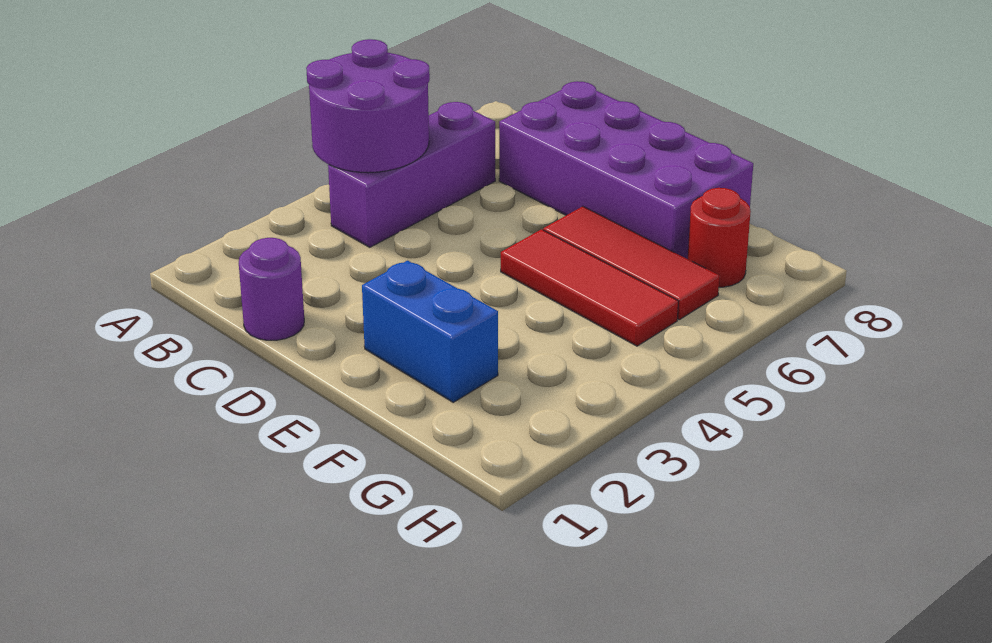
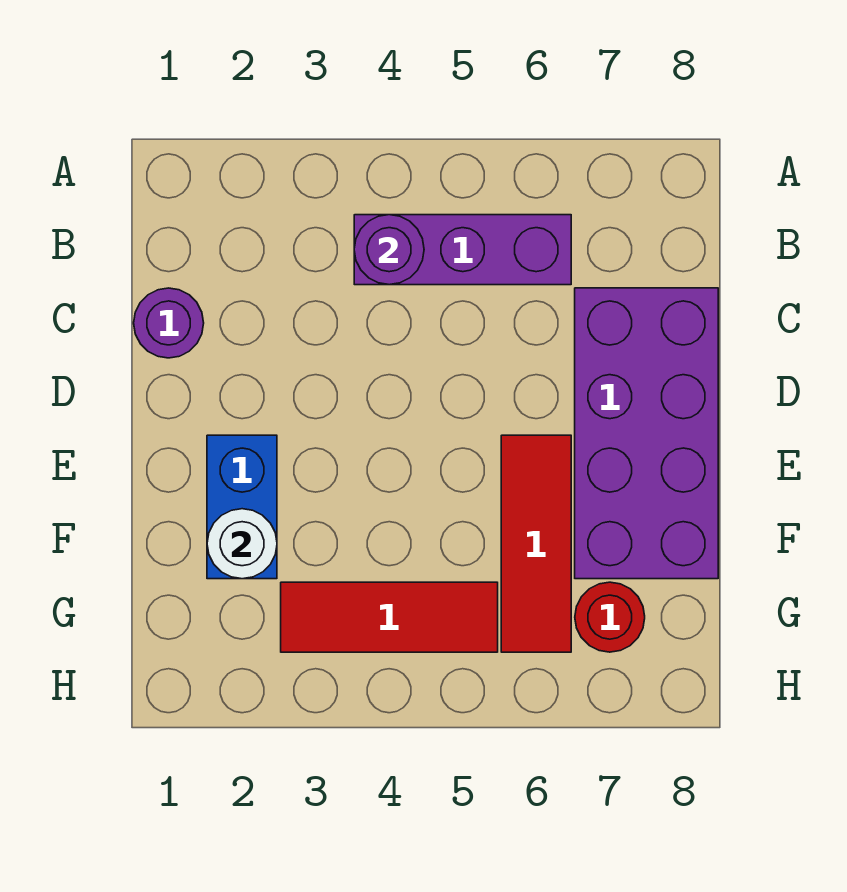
purple round brick A4:B5 level 2 -> purple round brick B4 level 2
red tile E5:G5 level 1 -> red tile G3:G5 level 1
none -> white round brick F2 level 2

